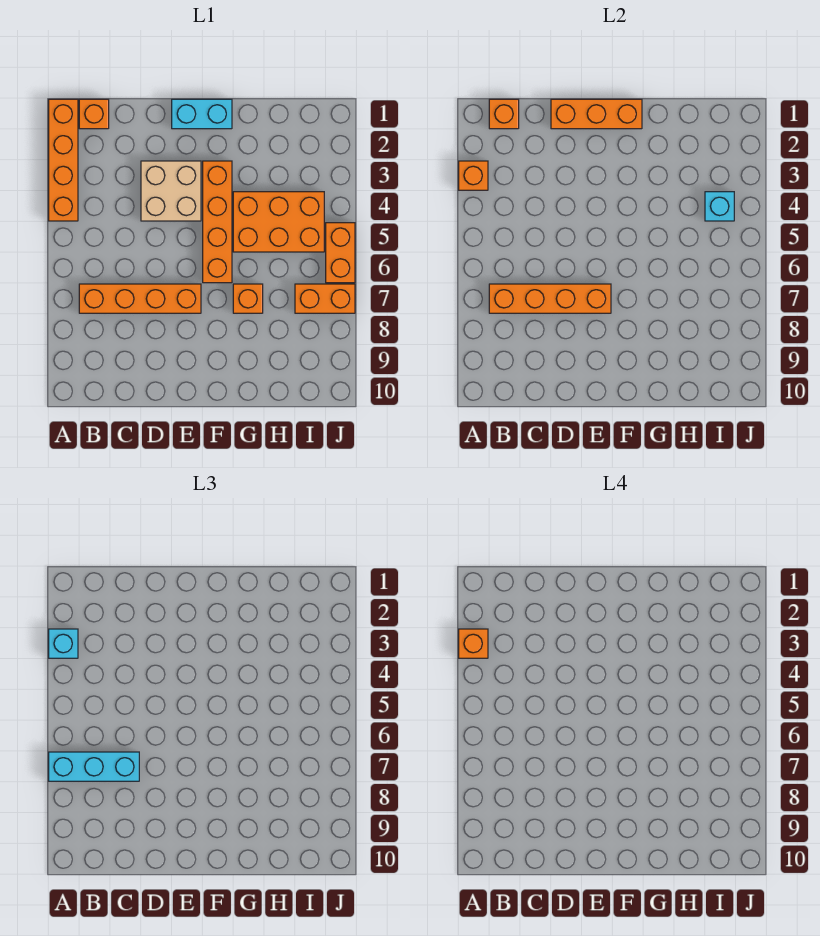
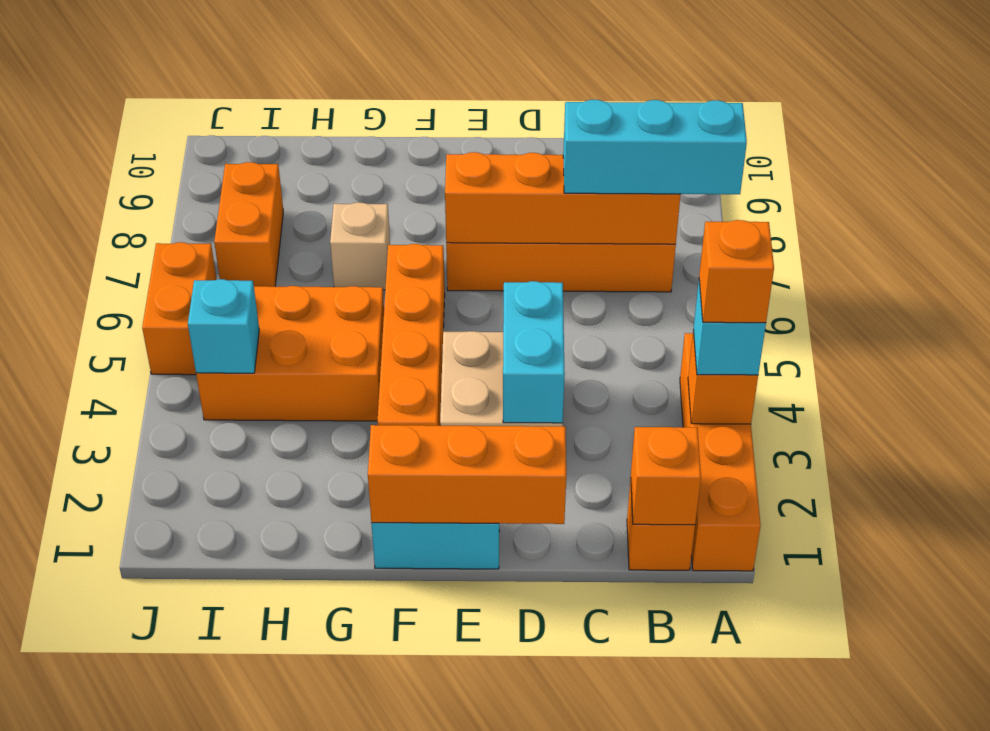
none -> cyan brick D3:D4 level 2
orange brick G7 level 1 -> tan brick G7 level 1
orange brick I7:J7 level 1 -> orange brick I7:I8 level 1

